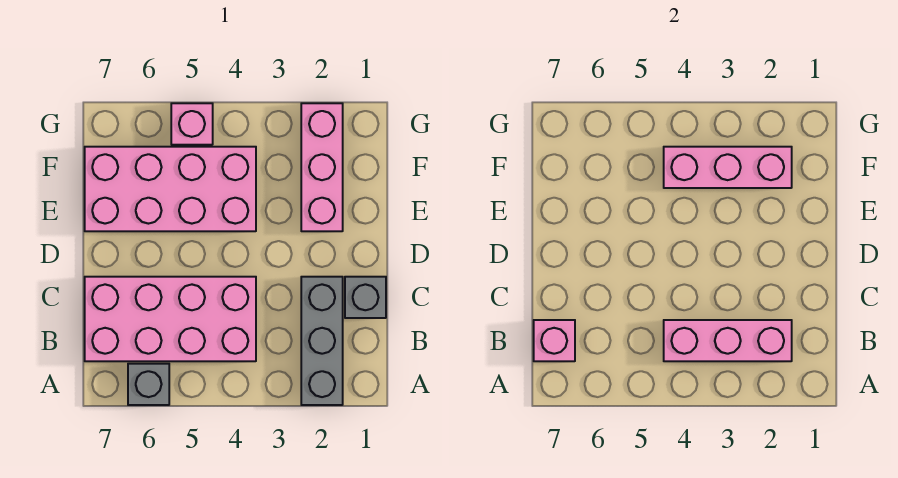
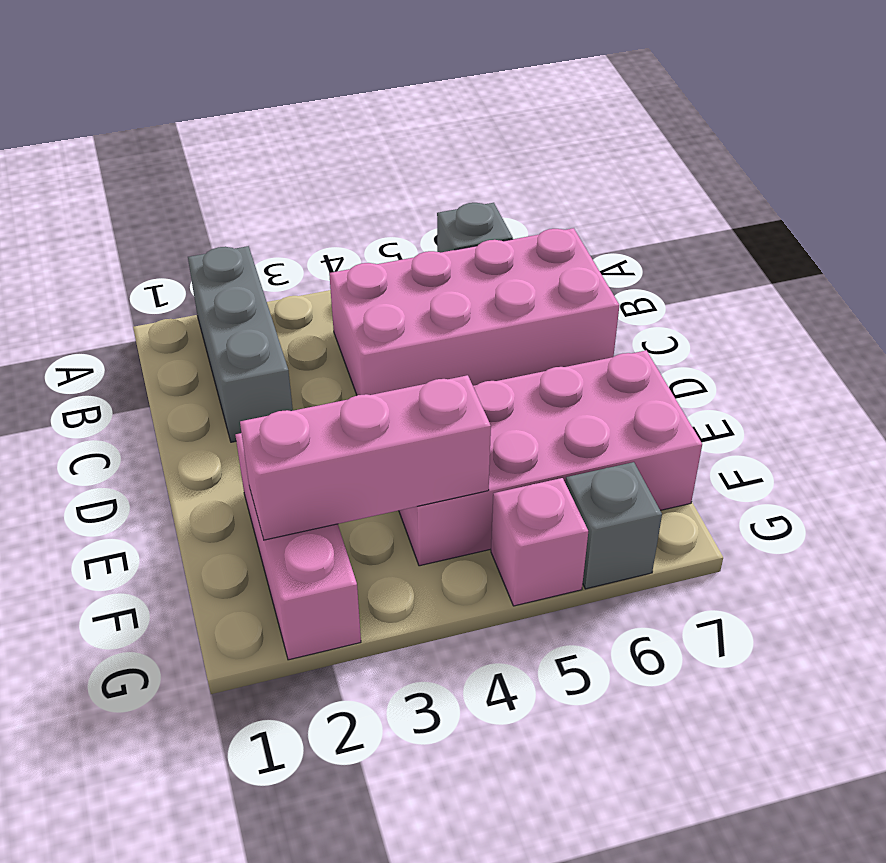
pink brick B2:B4 level 2 -> none
pink brick B7 level 2 -> none
grey brick C1 level 1 -> grey brick G6 level 1

